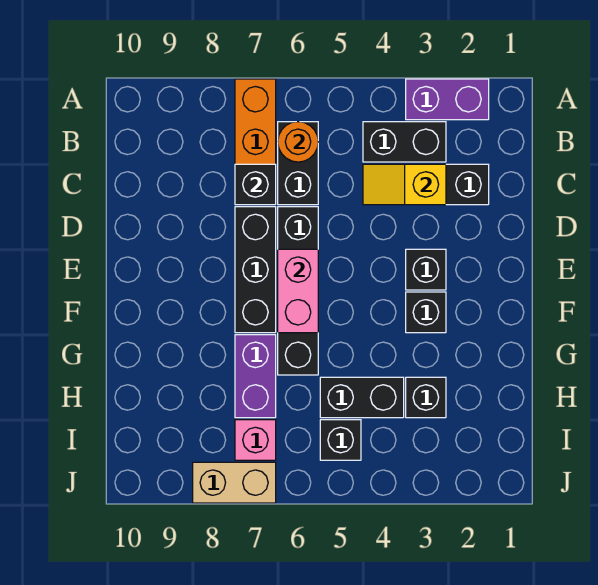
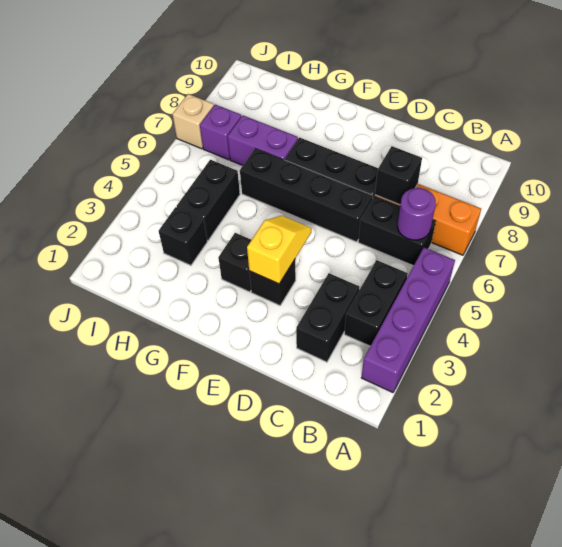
purple brick A2:A3 level 1 -> purple brick A2:A5 level 1
orange round brick B6 level 2 -> purple round brick B6 level 2
yellow slope C3:C4 level 2 top 3 -> yellow slope E3:E4 level 2 top 3
pink brick E6:F6 level 2 -> none
black brick I5 level 1 -> none
pink brick I7 level 1 -> purple brick I7 level 1
tan brick J7:J8 level 1 -> tan brick J7 level 1

